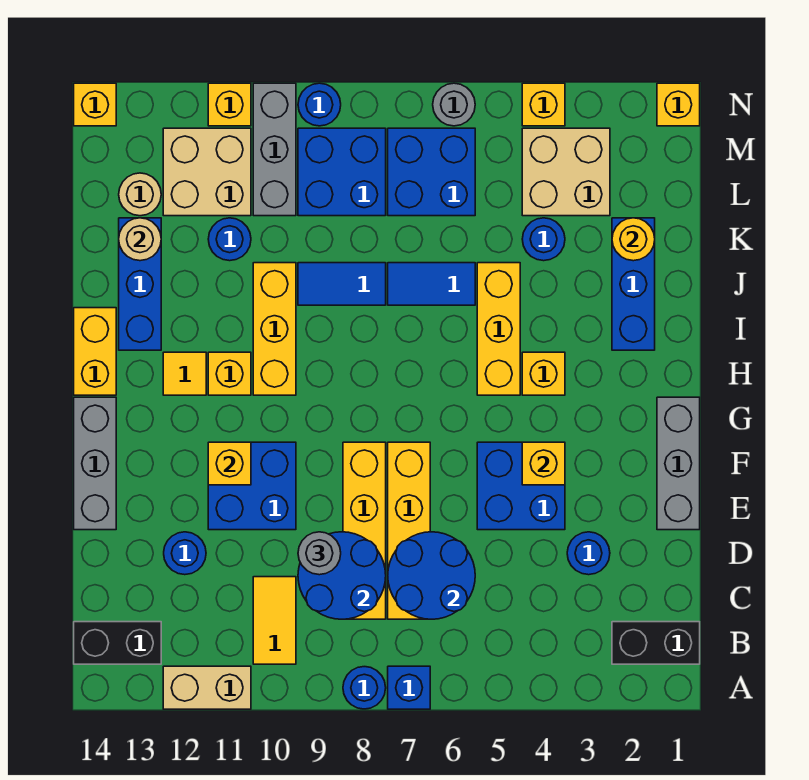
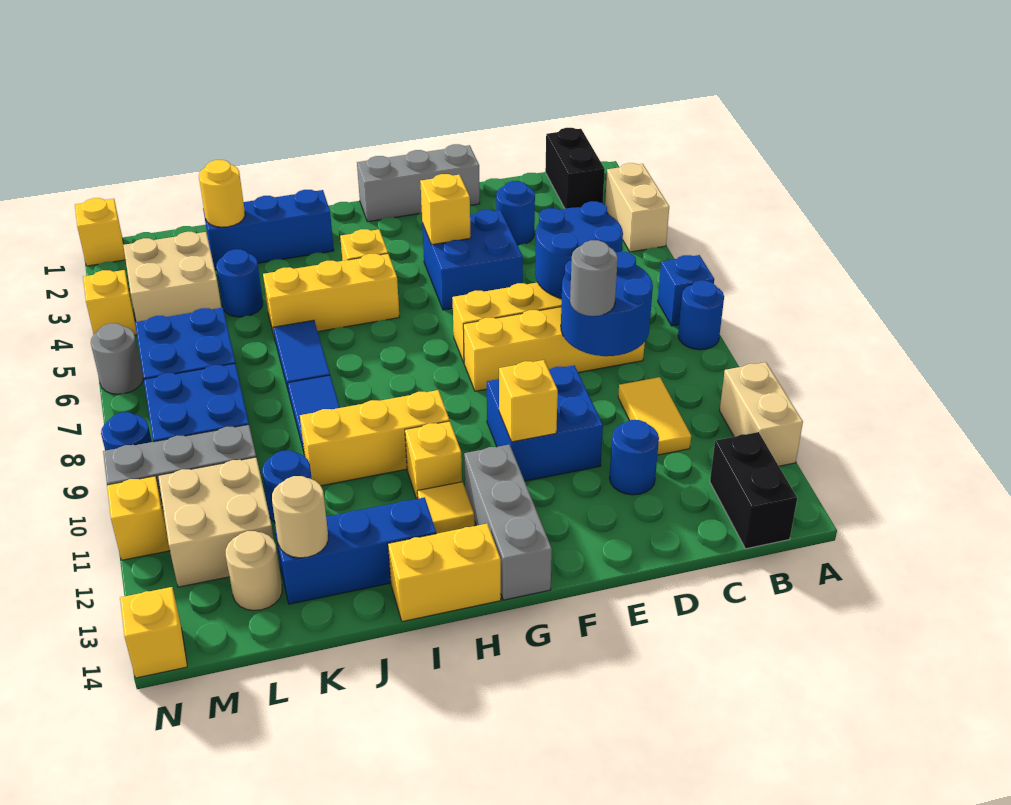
none -> tan brick A3:A4 level 1
yellow tile B10:C10 level 1 -> yellow tile C10:C11 level 1
grey brick E14:G14 level 1 -> grey brick G12:G14 level 1

